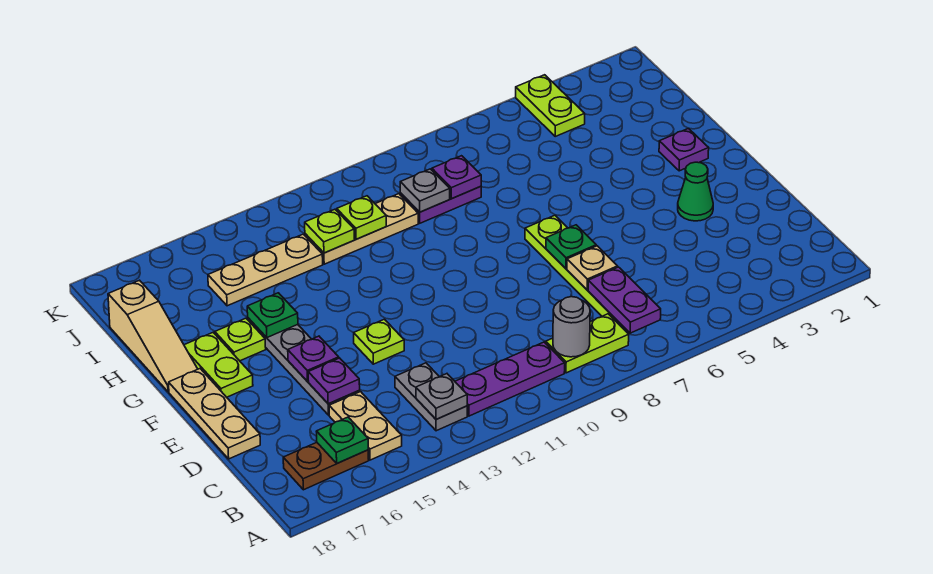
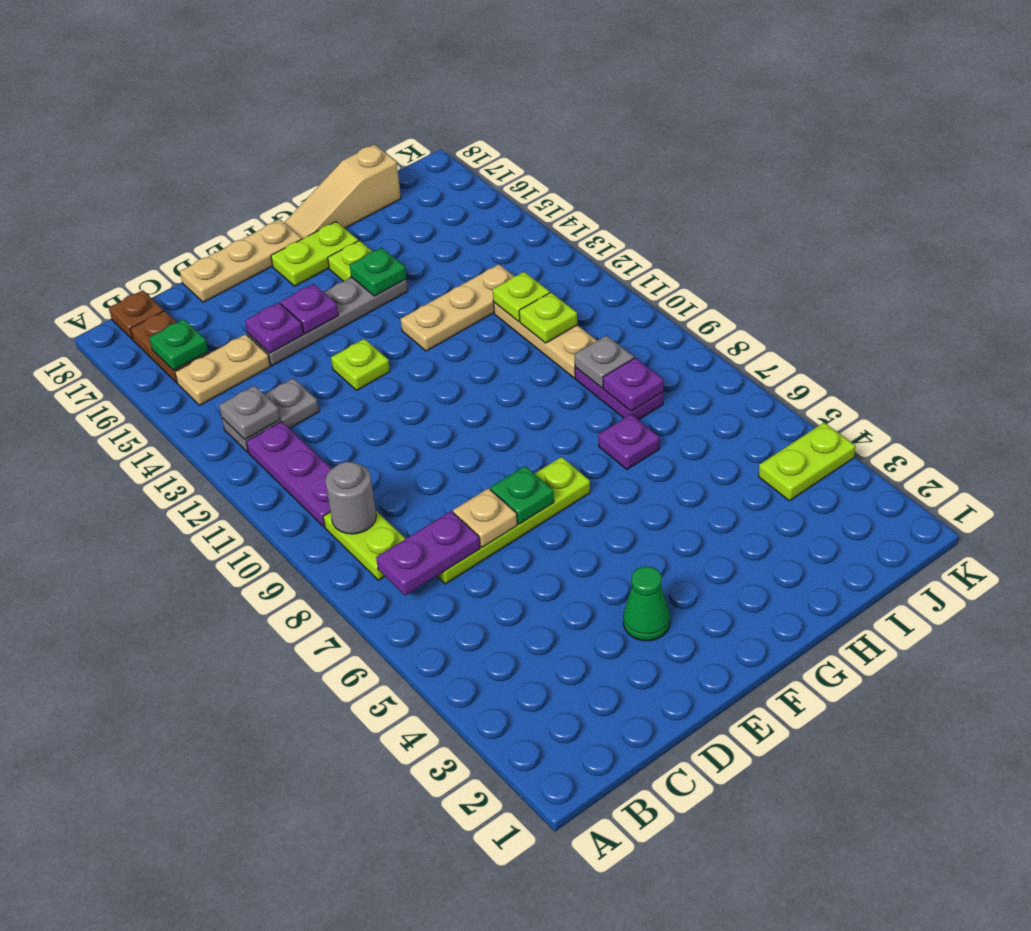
none -> brown plate B18 level 1
purple plate G2 level 1 -> purple plate H7 level 1
tan plate I13:I15 level 1 -> tan plate G13:I13 level 1

